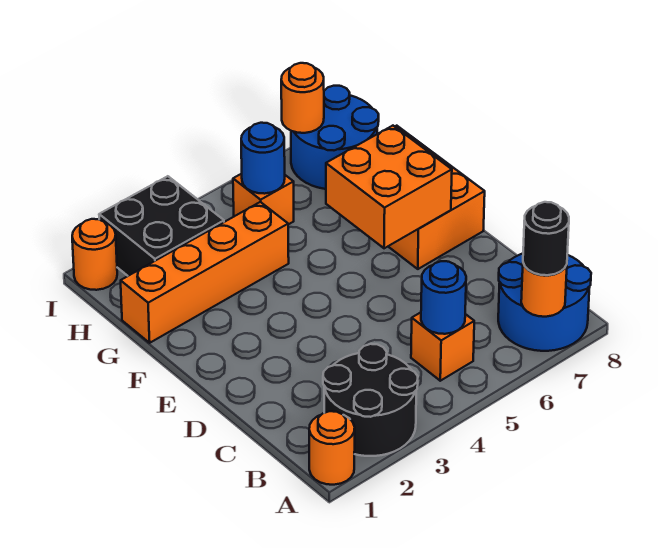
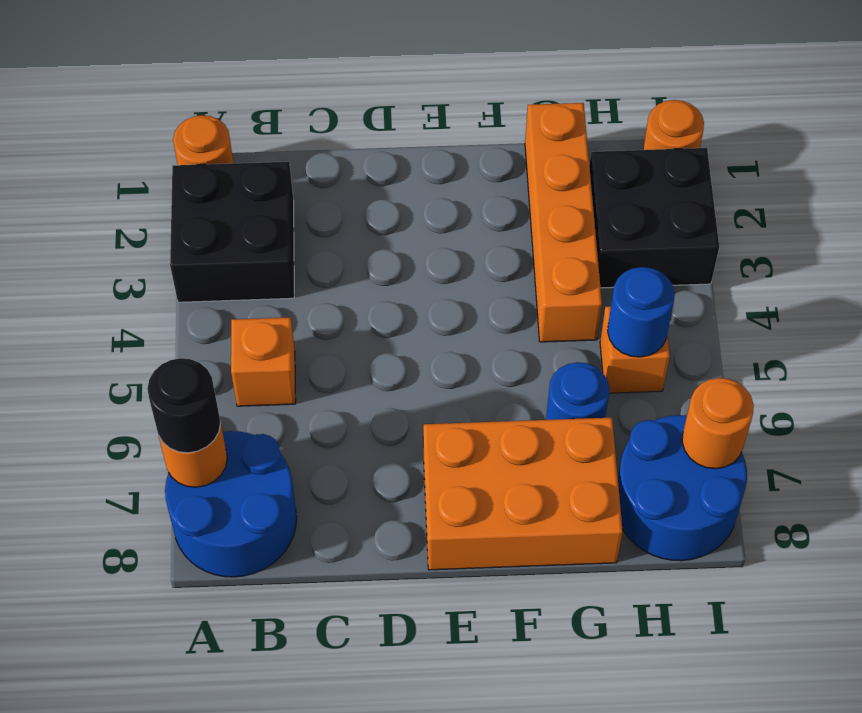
black round brick A2:B3 level 1 -> black brick A2:B3 level 1
blue round brick B5 level 2 -> blue round brick G6 level 1
orange brick E6:F7 level 2 -> none

